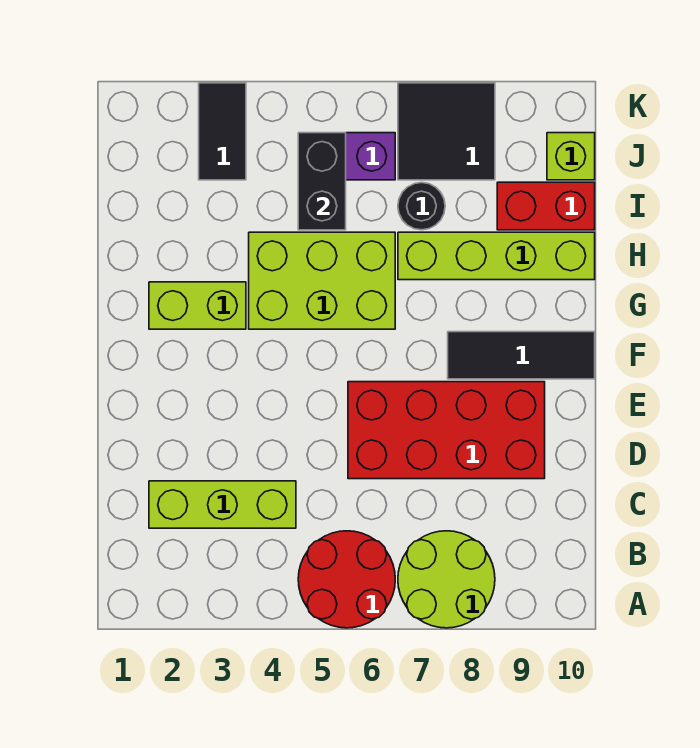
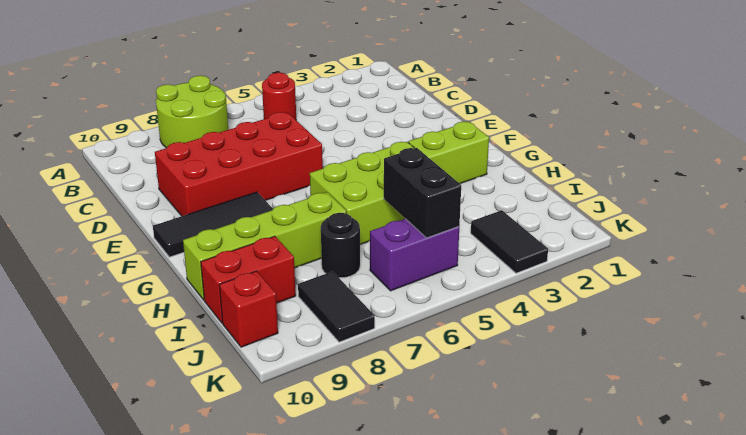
red round brick A5:B6 level 1 -> red round brick B5 level 1
lime brick C2:C4 level 1 -> none
black tile J7:K8 level 1 -> black tile J8:K8 level 1
lime brick J10 level 1 -> red brick J10 level 1

